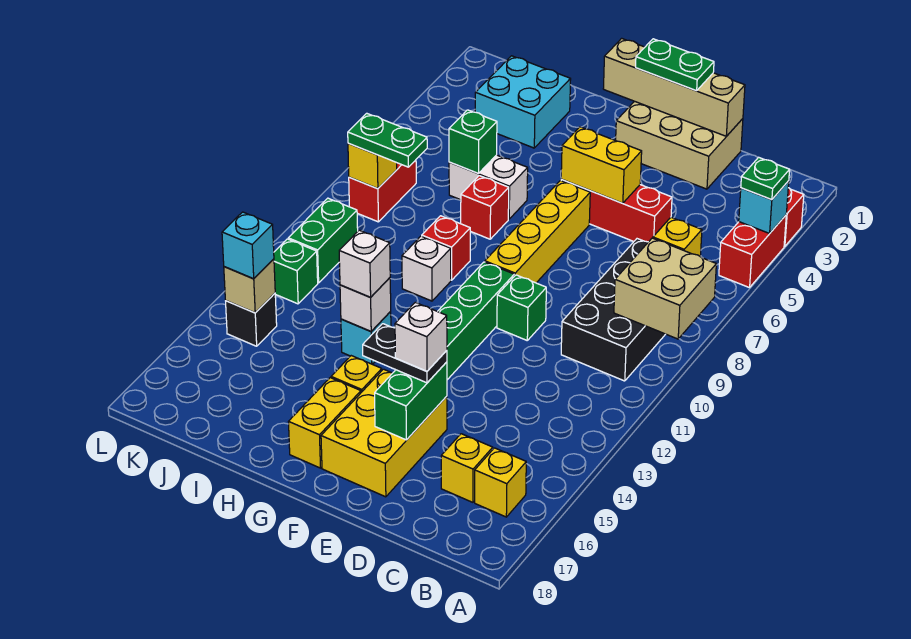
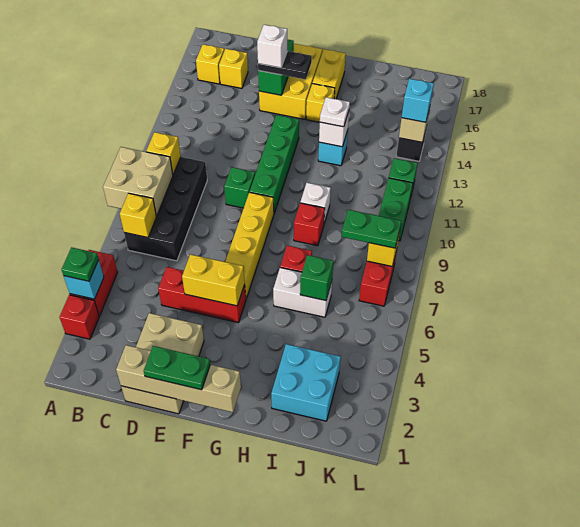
none -> yellow brick B10 level 2
tan brick D1:F2 level 1 -> tan brick D1:E3 level 1
white brick H13 level 3 -> white plate H13 level 3

